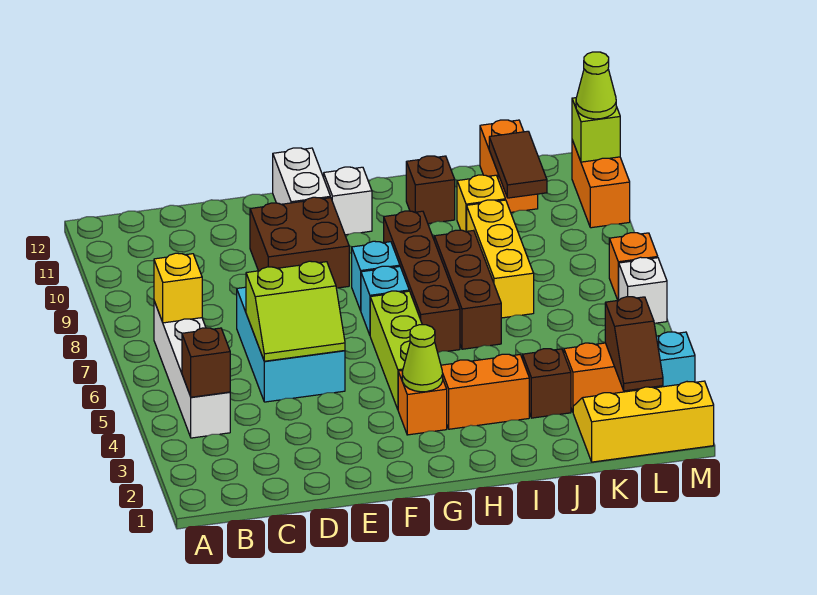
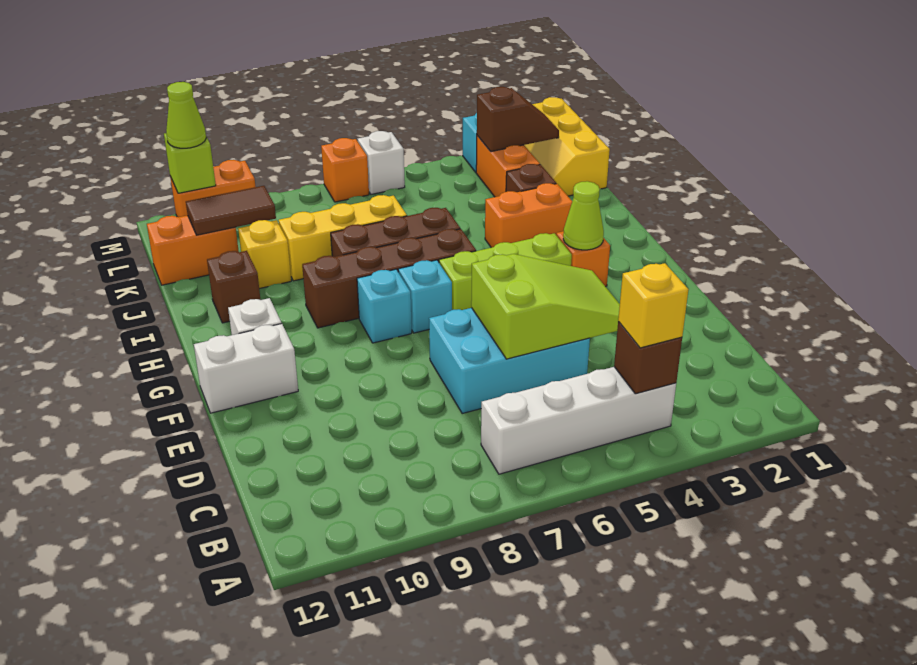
yellow brick B7 level 2 -> yellow brick B4 level 3
lime slope D5:E6 level 2 top 6 -> lime slope D4:E6 level 2 top 6
brown brick E9:F10 level 1 -> none
orange brick H3:I3 level 1 -> orange brick I3:I4 level 1

